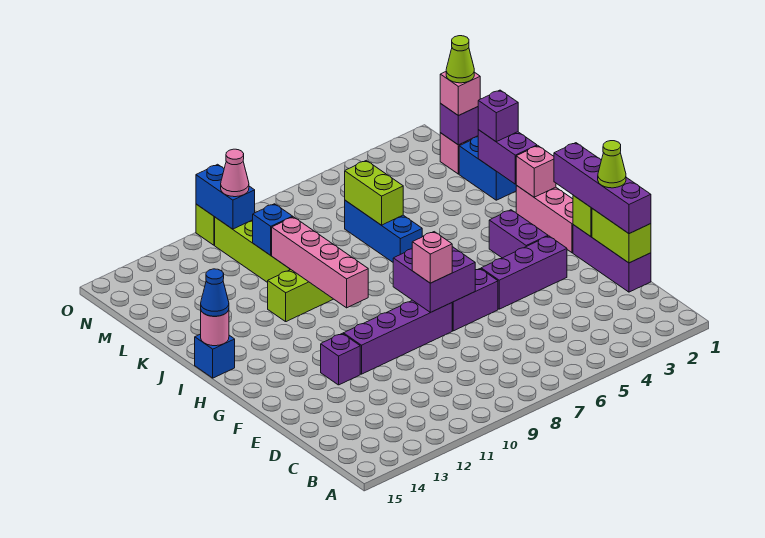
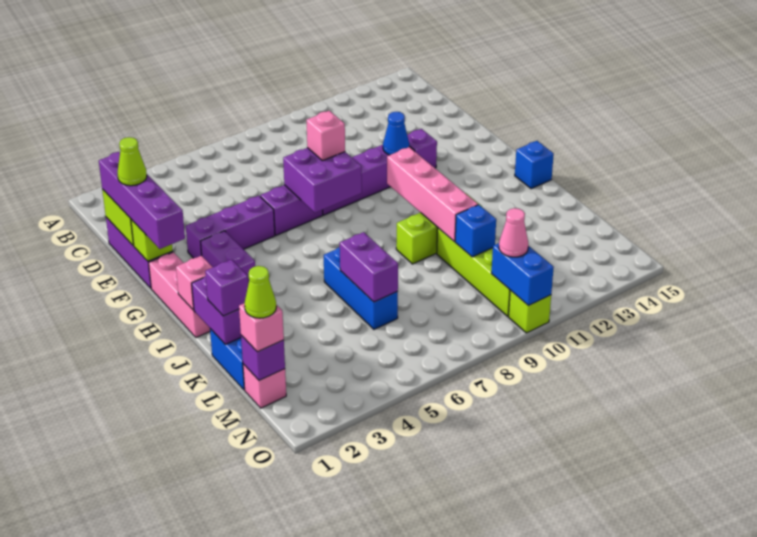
pink round brick I15 level 2 -> none
blue cone I15 level 3 -> blue cone F11 level 2
lime brick K6:L6 level 2 -> purple brick K6:L6 level 2

